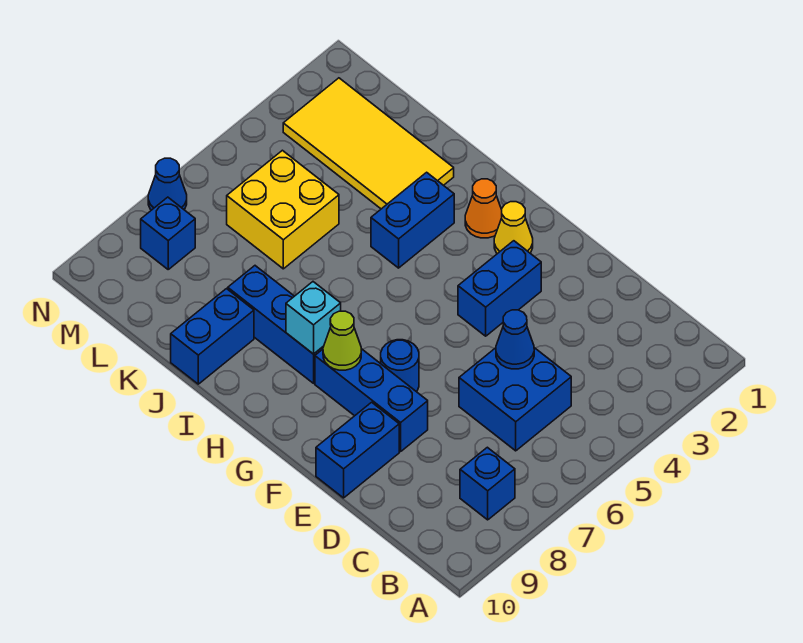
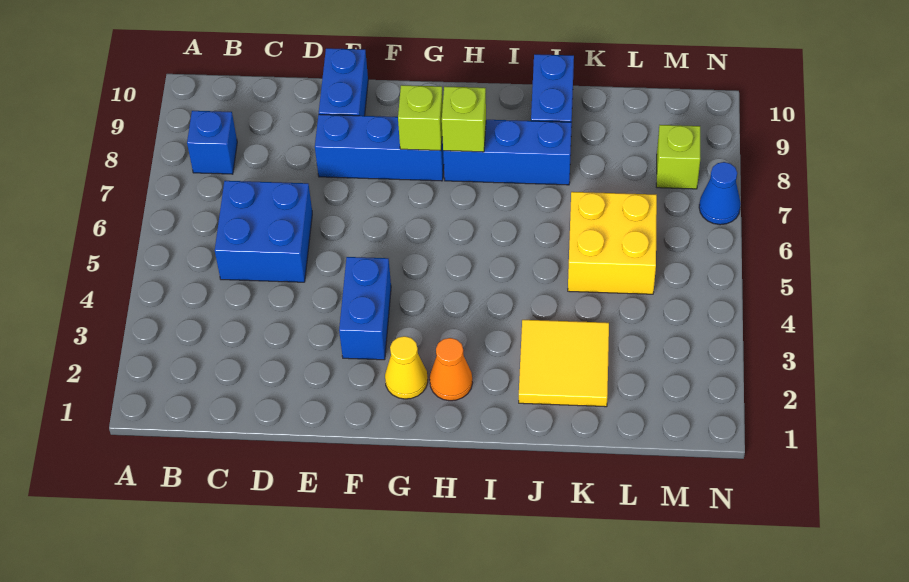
blue cone D5 level 2 -> none
blue round brick F7 level 1 -> none
lime cone G8 level 2 -> lime brick G8 level 2
cyan brick H8 level 2 -> lime brick H8 level 2
blue brick I3:I4 level 1 -> none
yellow tile J2:M3 level 1 -> yellow tile J2:K3 level 1
blue brick M8 level 1 -> lime brick M8 level 1

